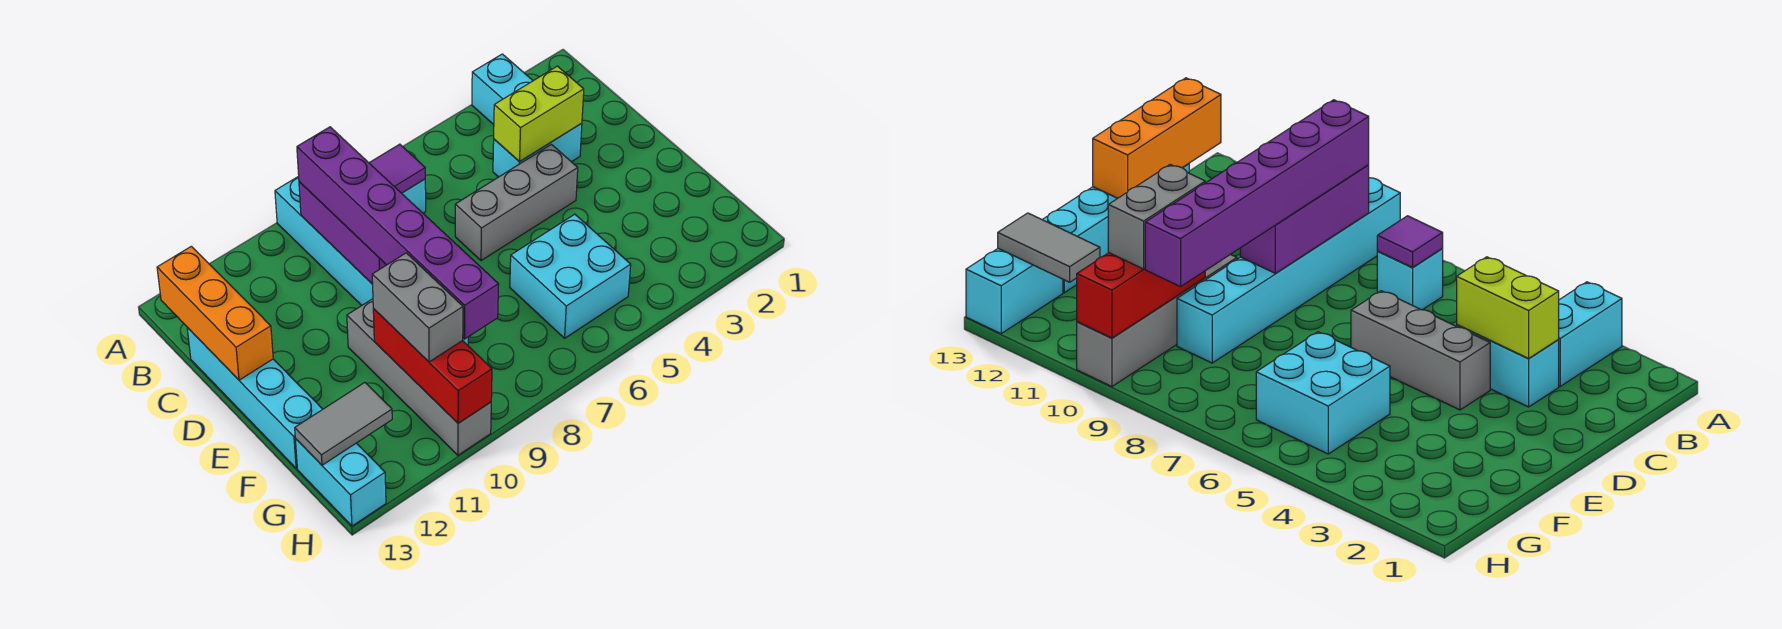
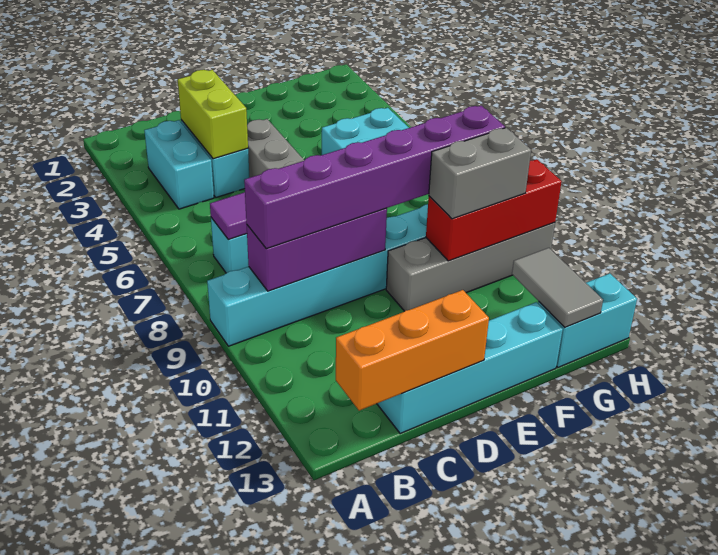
cyan brick A3:B3 level 1 -> cyan brick B3:B4 level 1

